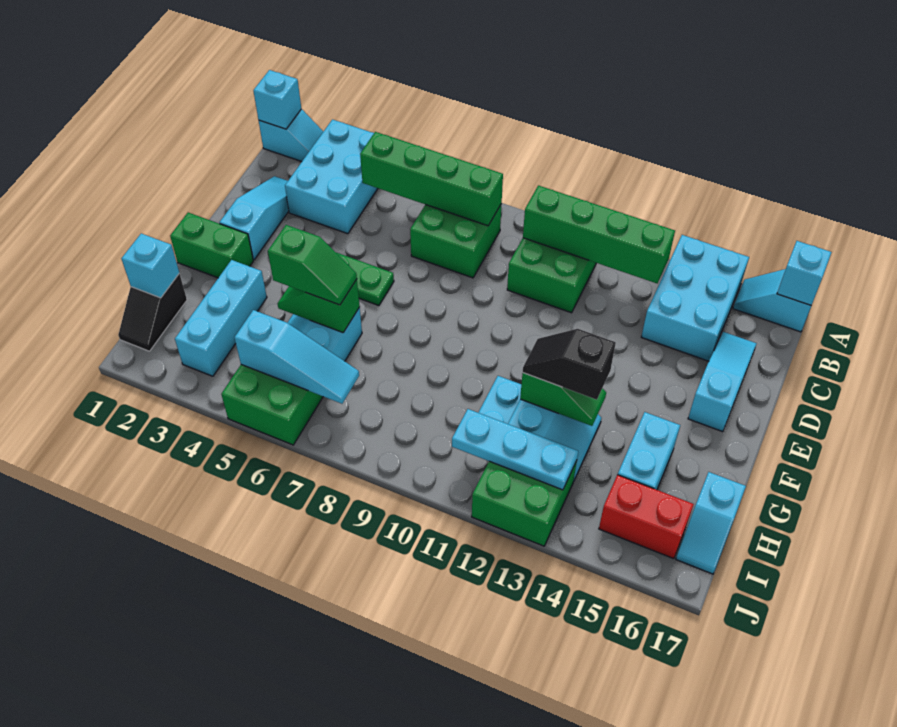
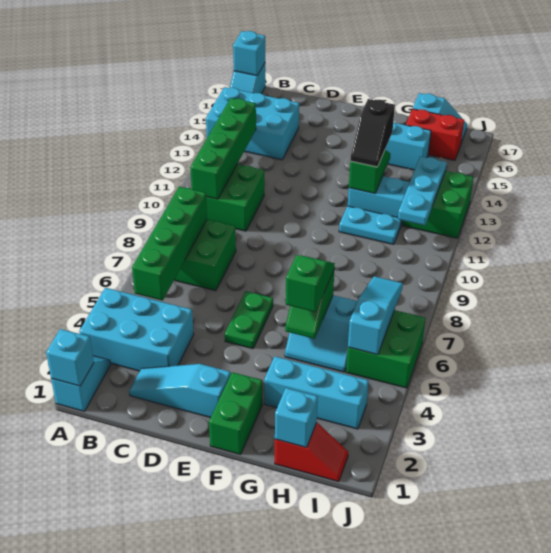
cyan slope C16:E16 level 1 top E -> none
black slope H1:I1 level 1 top H -> red slope H1:I1 level 1 top H
red brick I15:I16 level 1 -> red brick H16:I16 level 1

